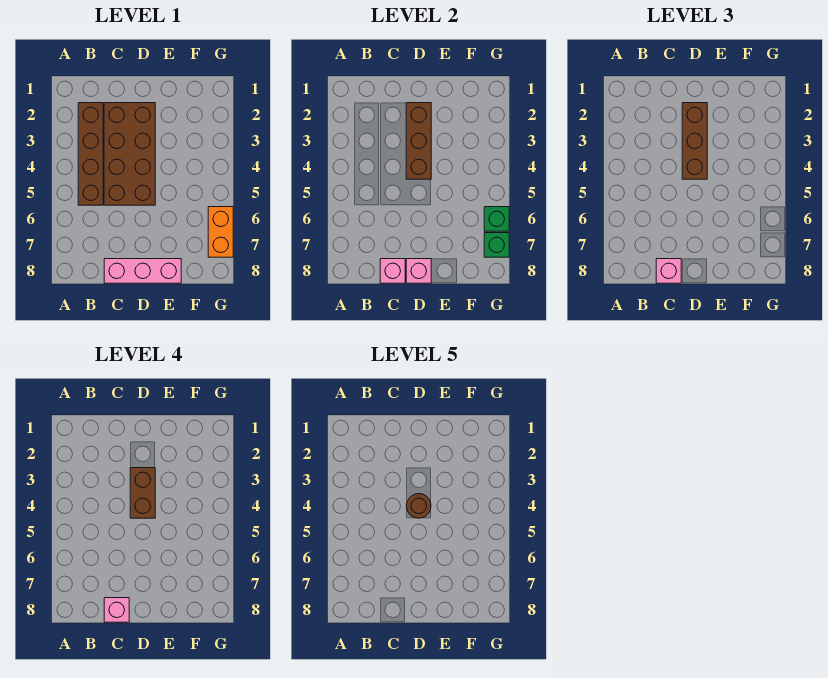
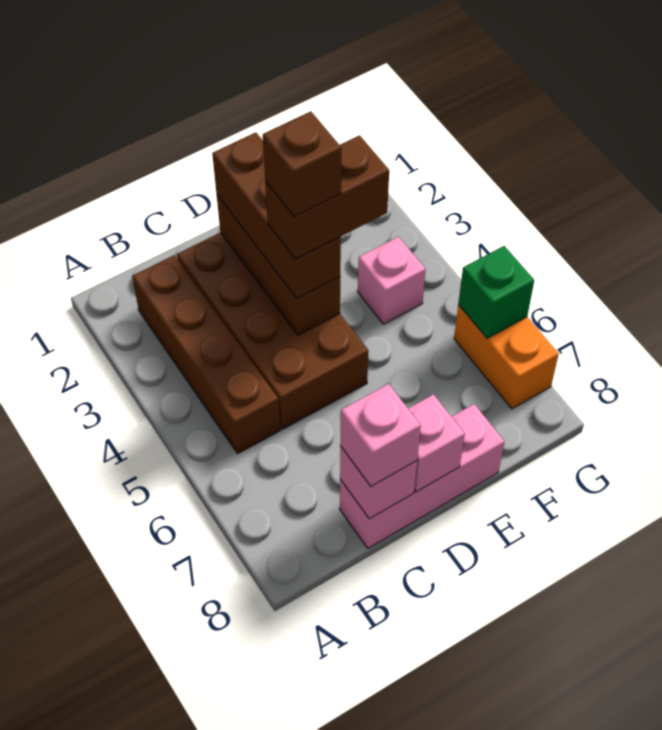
pink brick C8 level 4 -> pink brick F4 level 1
brown brick D3:D4 level 4 -> brown brick D4:E4 level 4
brown round brick D4 level 5 -> brown brick D4 level 5
green brick G7 level 2 -> none

